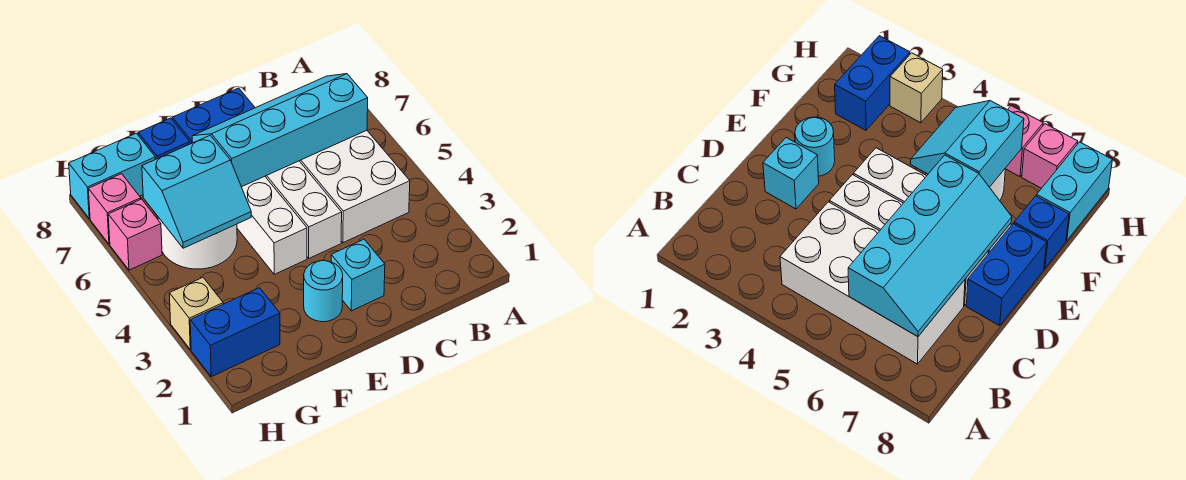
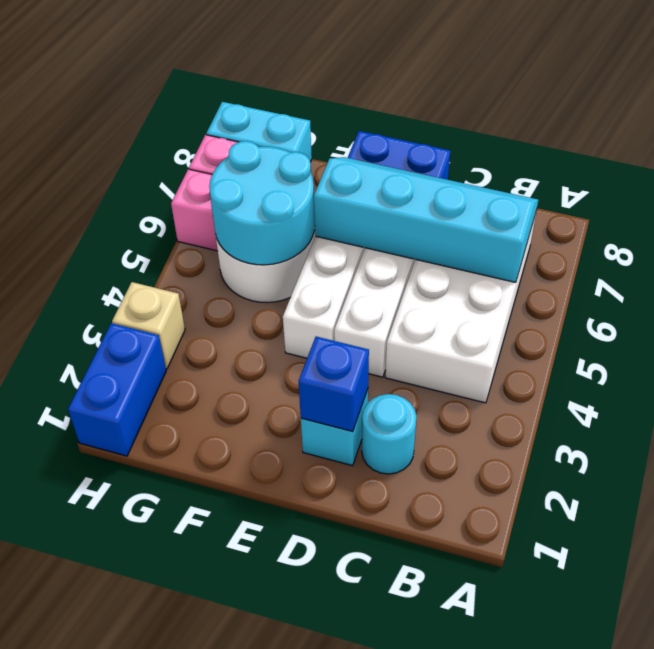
cyan round brick E2 level 1 -> cyan round brick C2 level 1
cyan slope F5:G6 level 2 top 6 -> cyan round brick F5:G6 level 2
blue brick F8 level 1 -> blue brick D2 level 2
blue brick G2:H2 level 1 -> blue brick H1:H2 level 1

